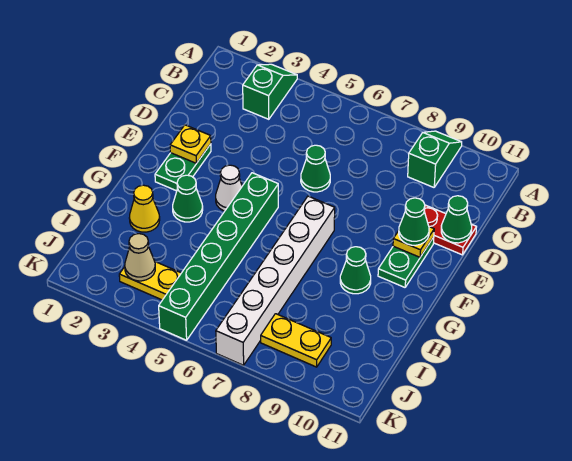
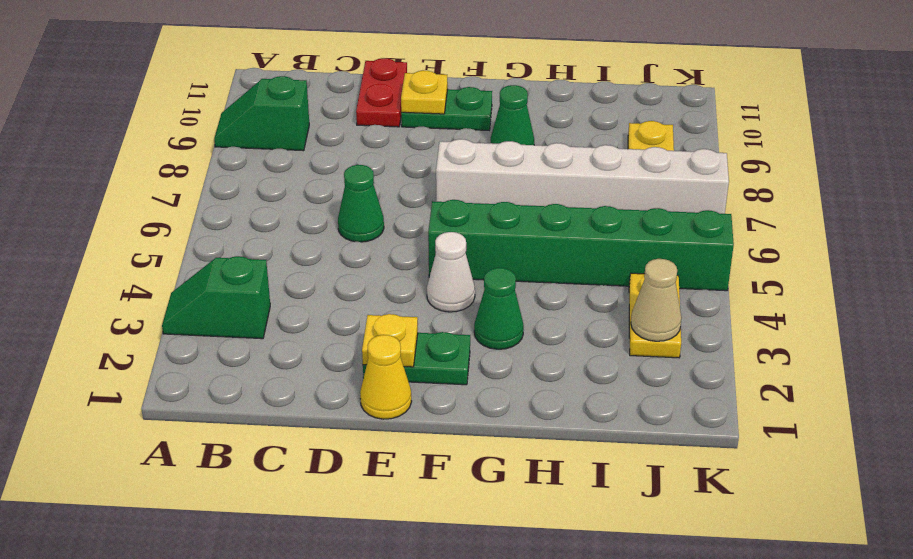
green cone D11 level 2 -> none
green cone E10 level 3 -> none
yellow cone H2 level 1 -> yellow cone E1 level 1

